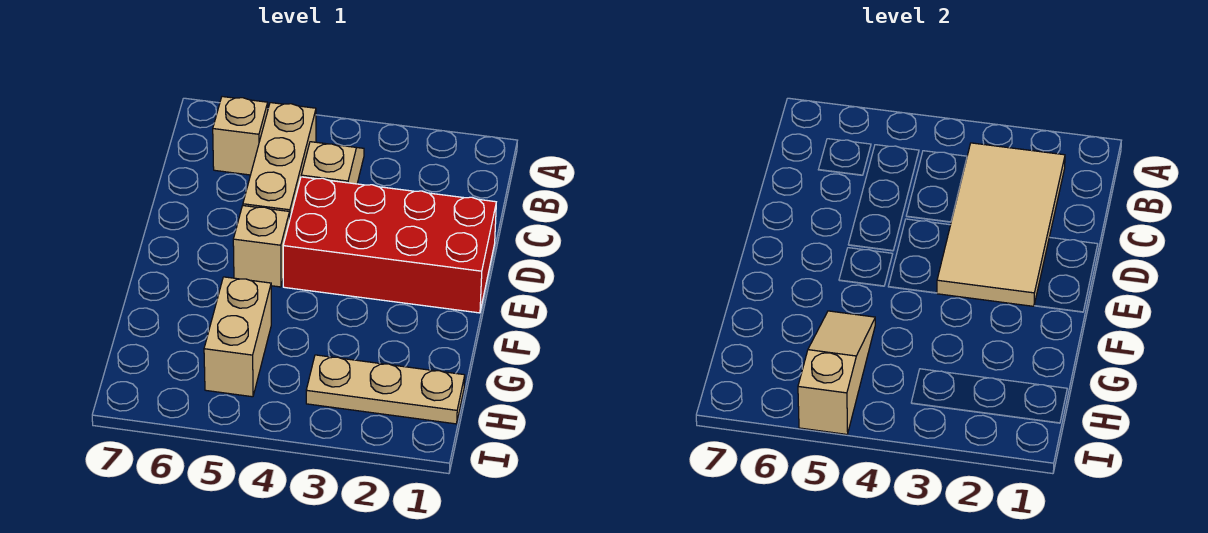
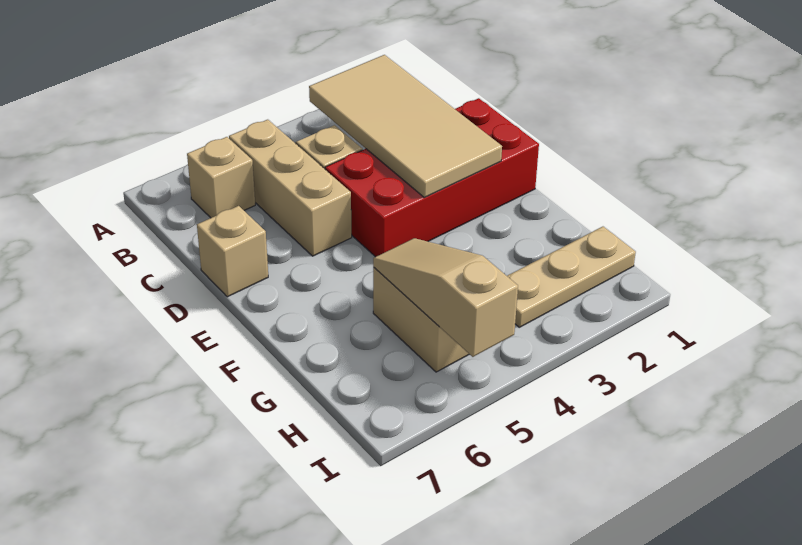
tan brick E5 level 1 -> tan brick D7 level 1

